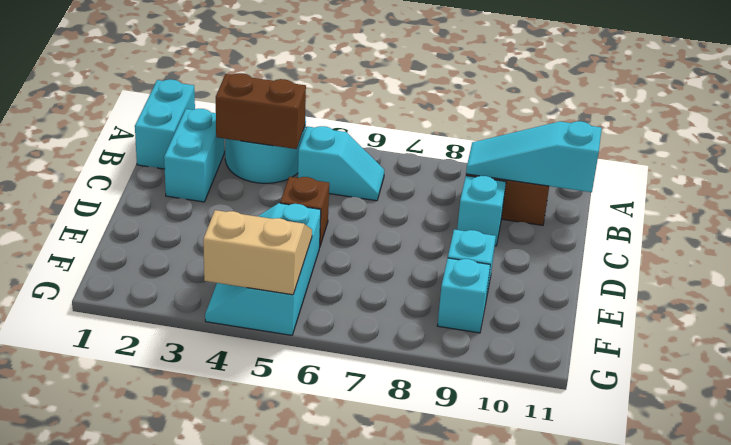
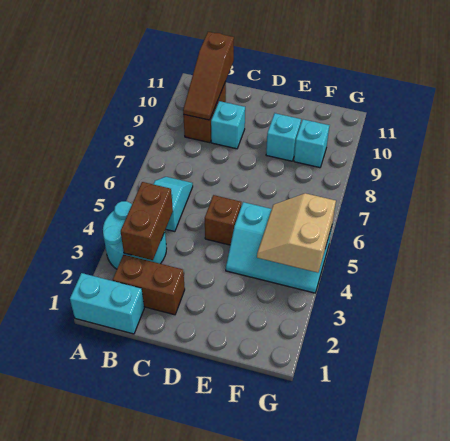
cyan brick B2:C2 level 1 -> brown brick B2:C2 level 1
cyan slope B9:B11 level 2 top 11 -> brown slope B9:B11 level 2 top 11

